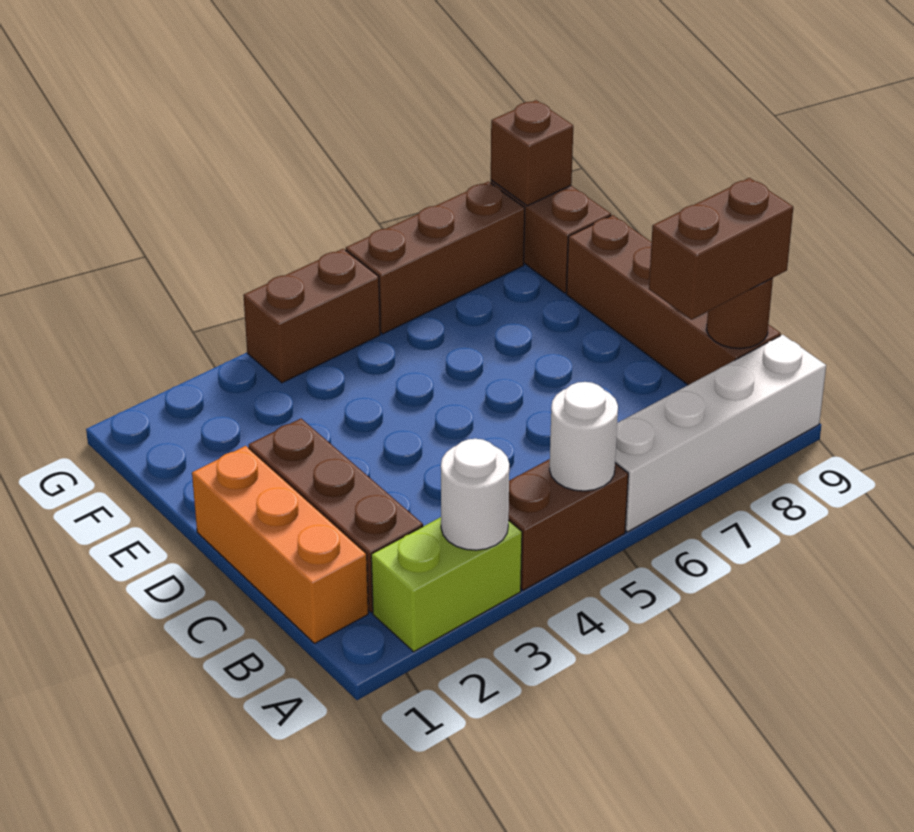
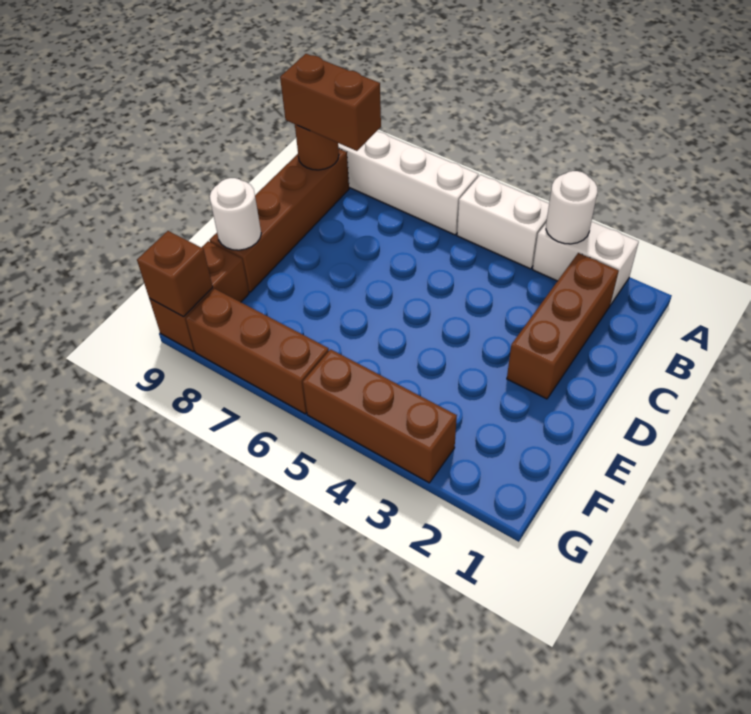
lime brick A2:A3 level 1 -> white brick A2:A3 level 1
brown brick A4:A5 level 1 -> white brick A4:A5 level 1
white round brick A5 level 2 -> white round brick E9 level 2
orange brick B1:D1 level 1 -> none
brown brick G4:G5 level 1 -> brown brick G3:G5 level 1

